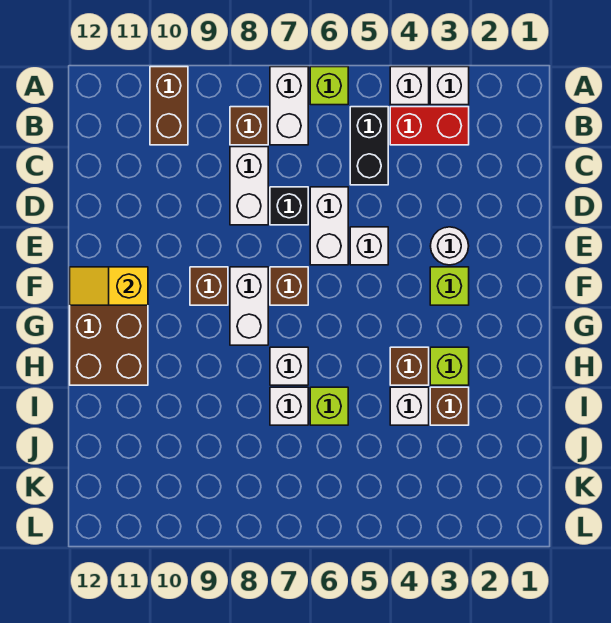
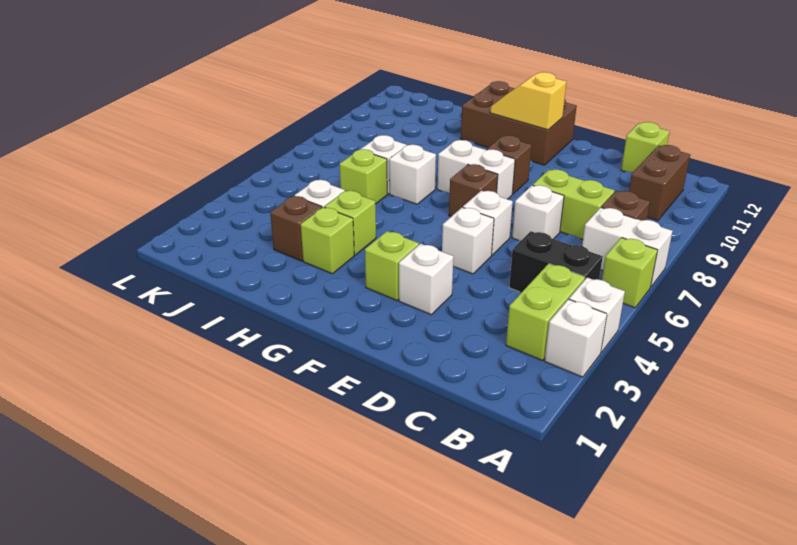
brown brick A10:B10 level 1 -> brown brick B10:B11 level 1
red brick B3:B4 level 1 -> lime brick B3:B4 level 1
white brick C8:D8 level 1 -> lime brick C8:D8 level 1
none -> lime brick C12 level 1
white brick D6:E6 level 1 -> white brick E6 level 1
black brick D7 level 1 -> white brick D7 level 1
white round brick E3 level 1 -> white brick E3 level 1
yellow slope F11:F12 level 2 top 11 -> yellow slope F11:G11 level 2 top F
brown brick H4 level 1 -> lime brick H4 level 1

